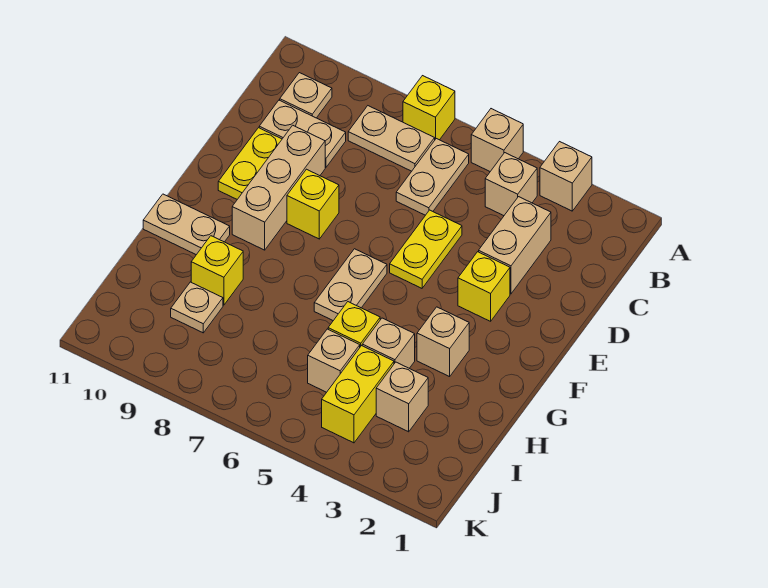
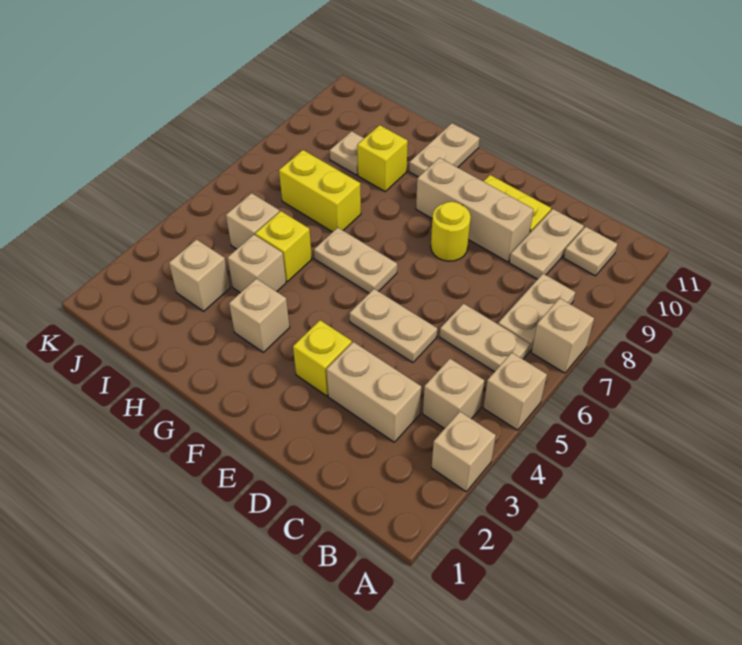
yellow brick A7 level 1 -> tan brick A7 level 1
yellow plate D5:E5 level 1 -> tan plate D5:E5 level 1
yellow brick E8 level 1 -> yellow round brick E8 level 1
yellow brick I4:J4 level 1 -> yellow brick H7:I7 level 1

